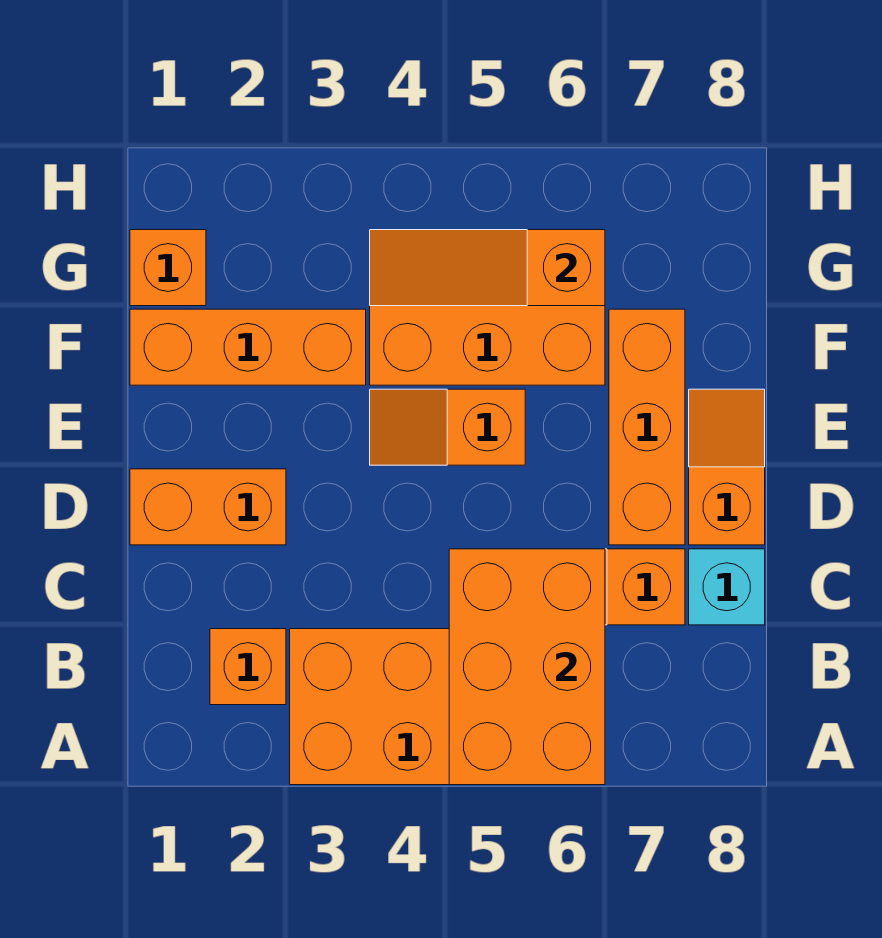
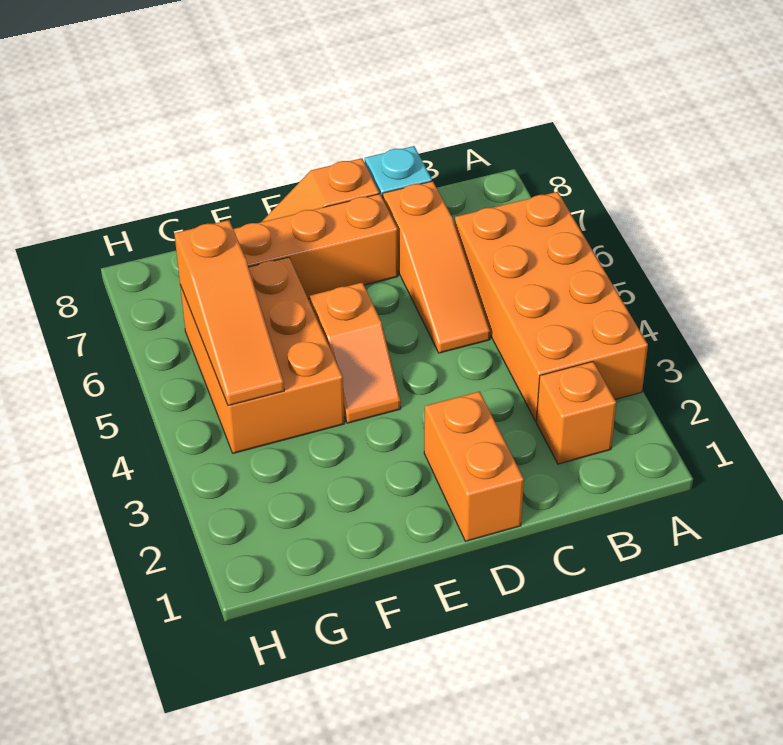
orange brick A5:C6 level 2 -> none
orange brick F1:F3 level 1 -> none
orange brick G1 level 1 -> none

